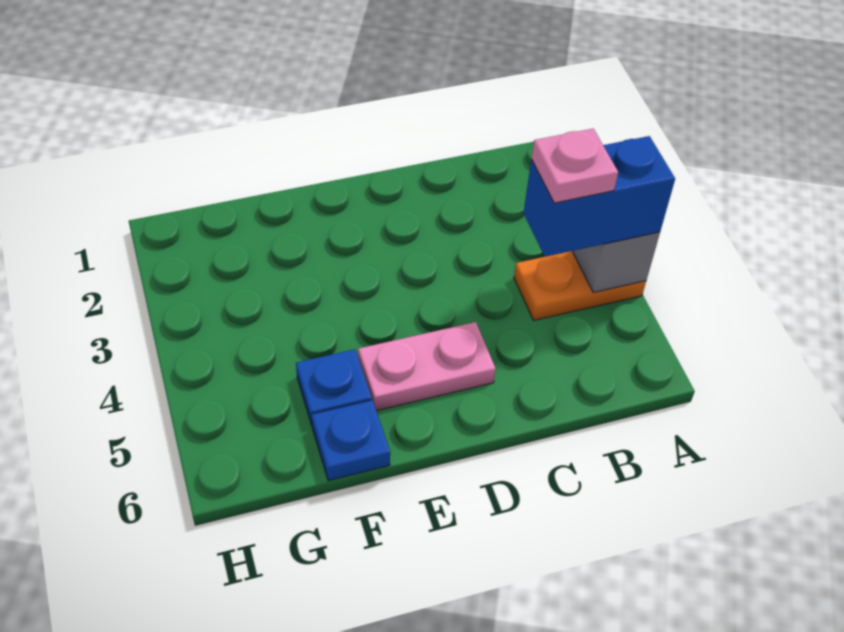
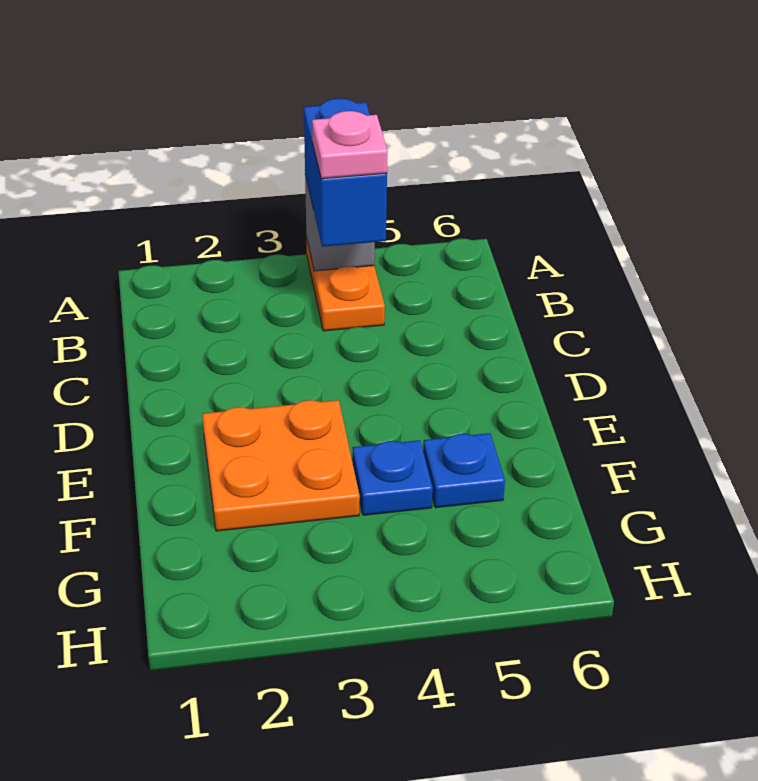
pink plate D5:E5 level 1 -> none
none -> orange plate E2:F3 level 1
blue plate F6 level 1 -> blue plate F4 level 1

